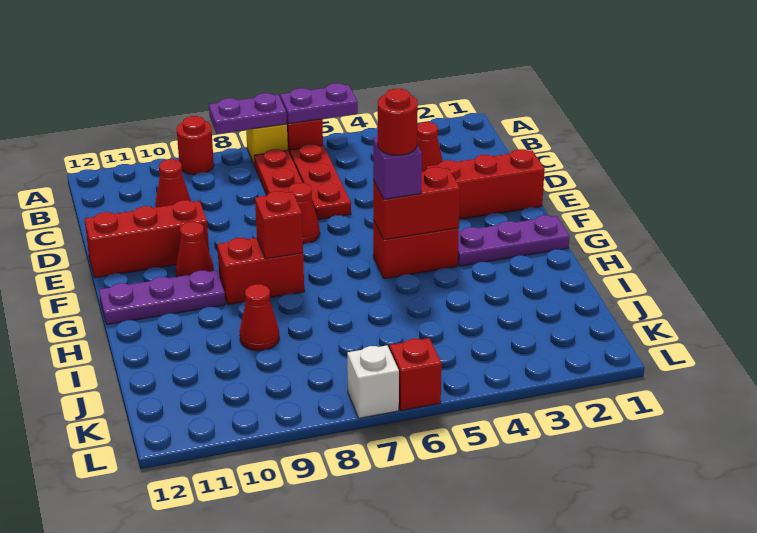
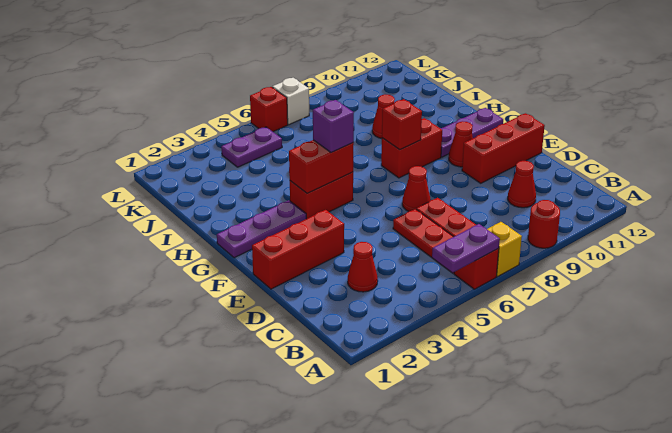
purple plate A7:A8 level 2 -> purple plate K4:K5 level 1
red round brick G5 level 4 -> none

